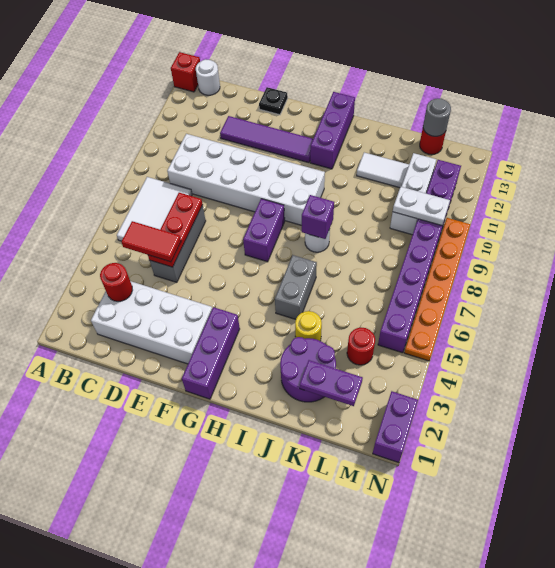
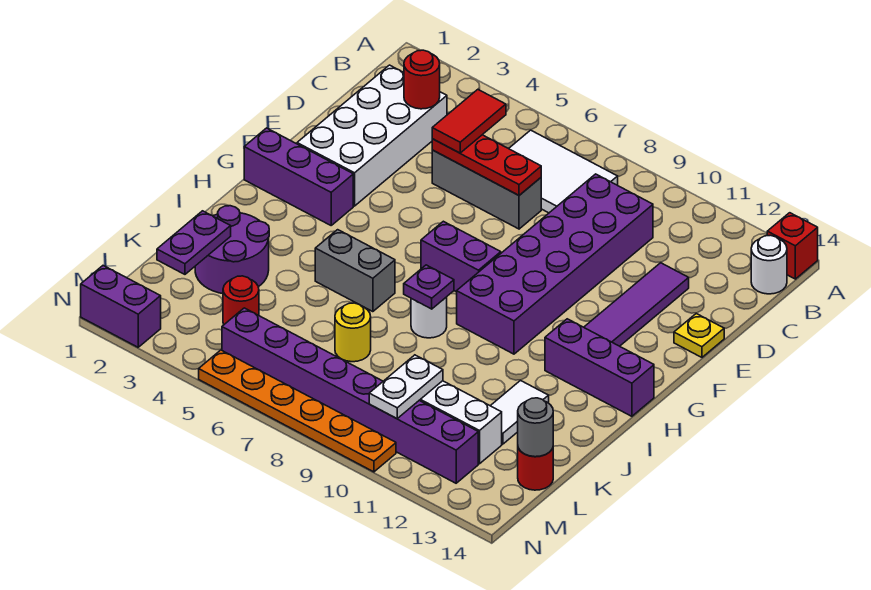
white brick C9:H10 level 1 -> purple brick C9:H10 level 1
black plate E14 level 1 -> yellow plate E14 level 1
purple brick I8 level 2 -> purple plate I8 level 2
yellow round brick J4 level 1 -> yellow round brick K7 level 1

